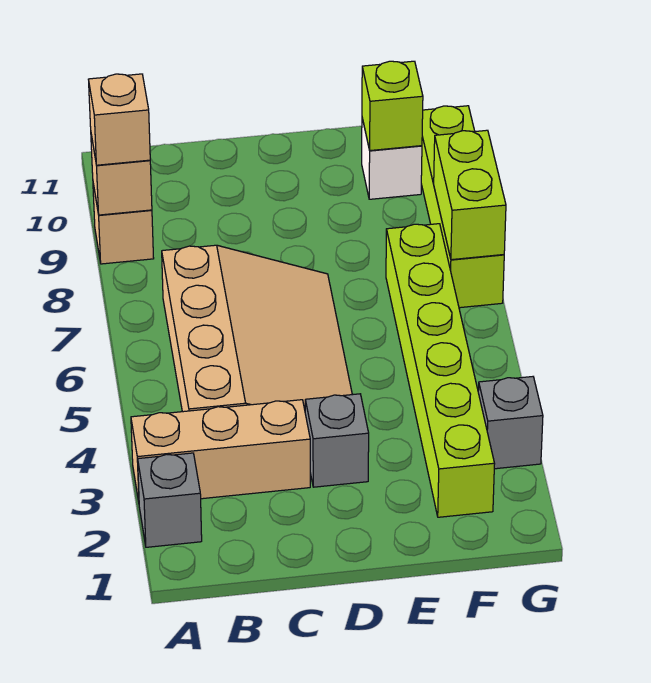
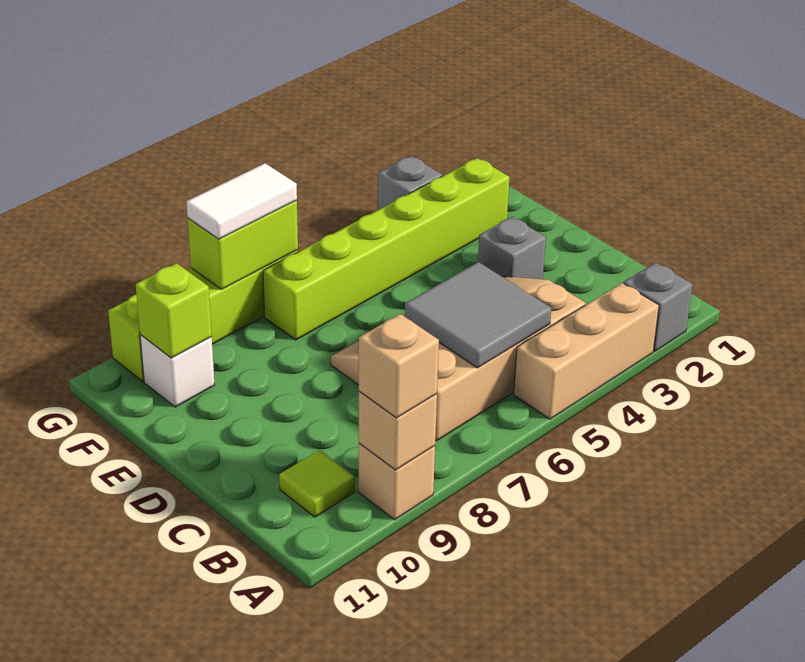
tan brick A3:C3 level 1 -> tan brick A3:A5 level 1
none -> grey tile B5:C6 level 2
none -> lime tile B10 level 1
none -> white tile G7:G8 level 3

